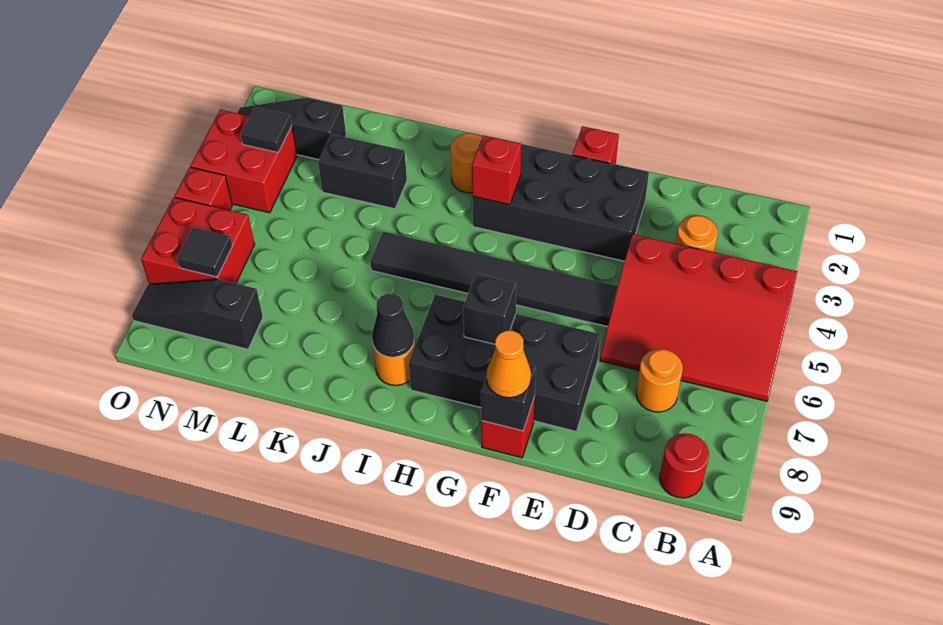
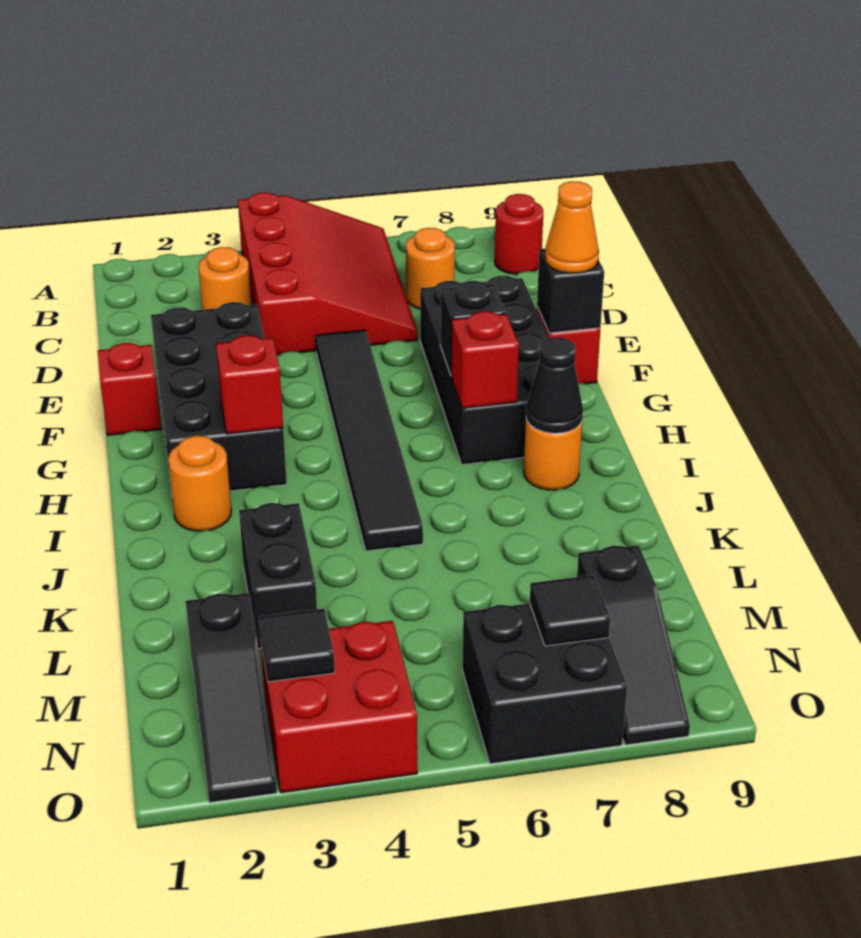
red brick N6:O7 level 1 -> black brick N6:O7 level 1
red brick O5 level 1 -> red brick H7 level 2

